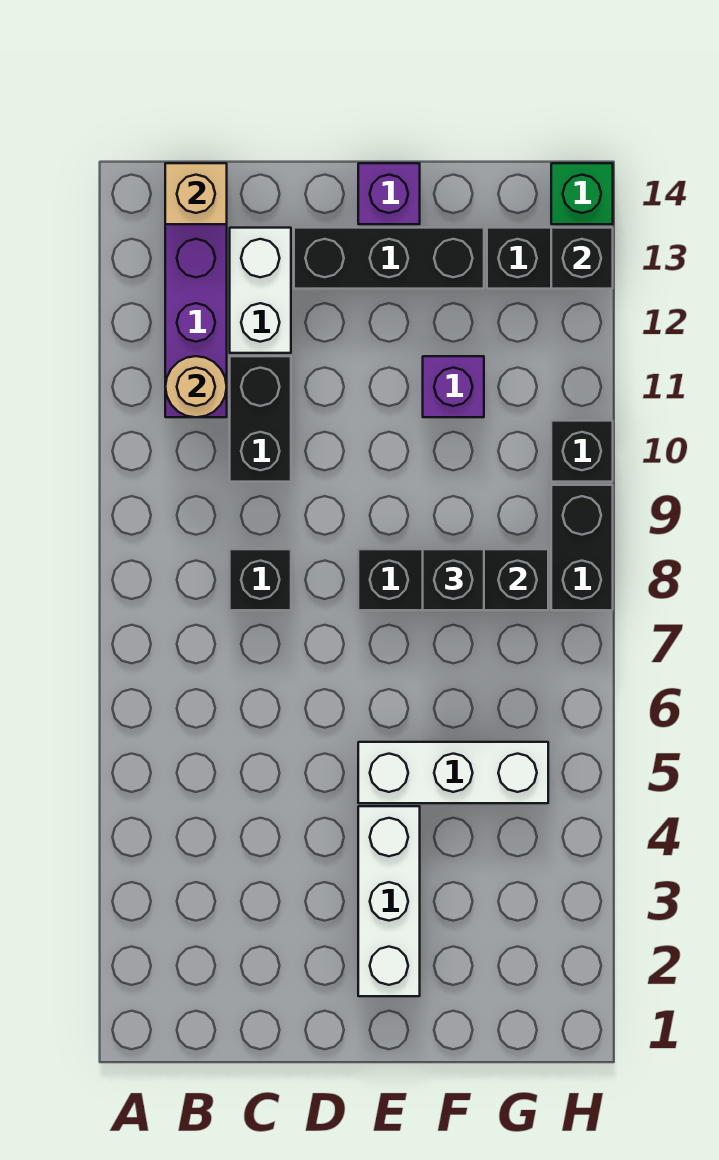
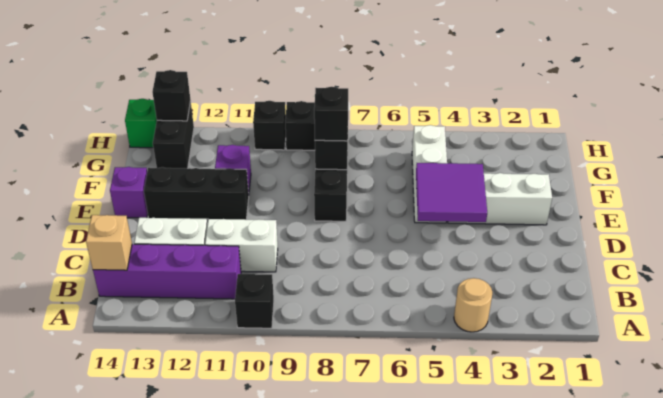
tan round brick B11 level 2 -> tan round brick A4 level 1
black brick C8 level 1 -> black brick A10 level 1
black brick C10:C11 level 1 -> white brick C10:C11 level 1
none -> purple tile D4:E5 level 2
black brick D13:F13 level 1 -> black brick E11:E13 level 1

